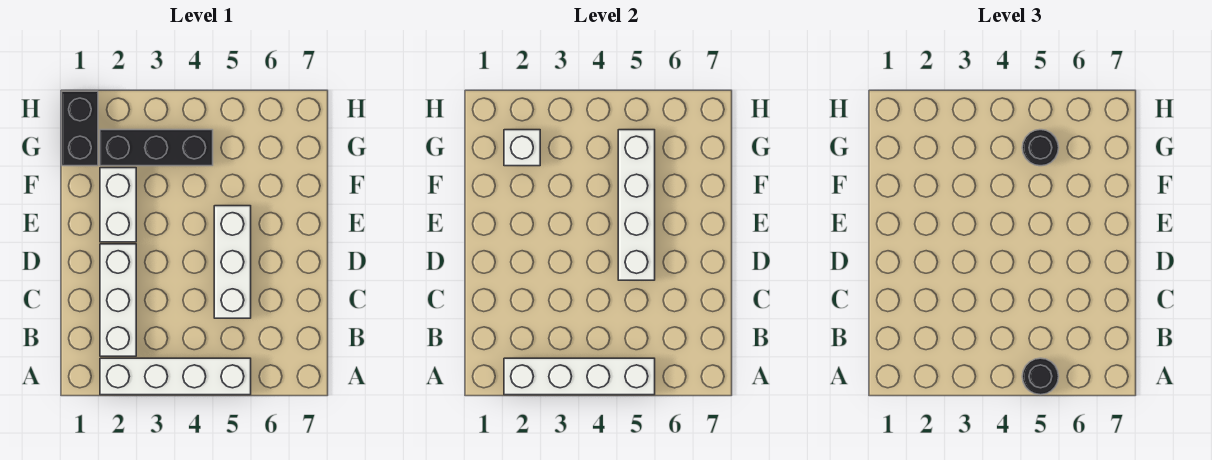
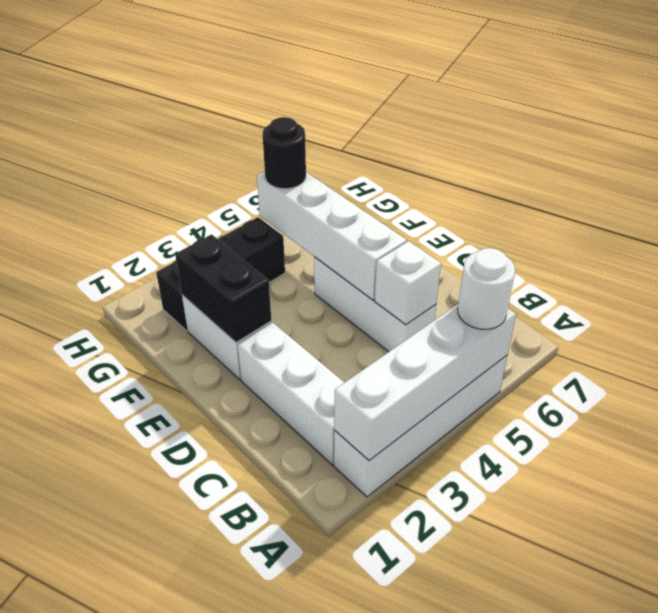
black round brick A5 level 3 -> white round brick A5 level 3
black brick G1:H1 level 1 -> black brick E2:F2 level 2
white brick G2 level 2 -> white brick C5 level 2

